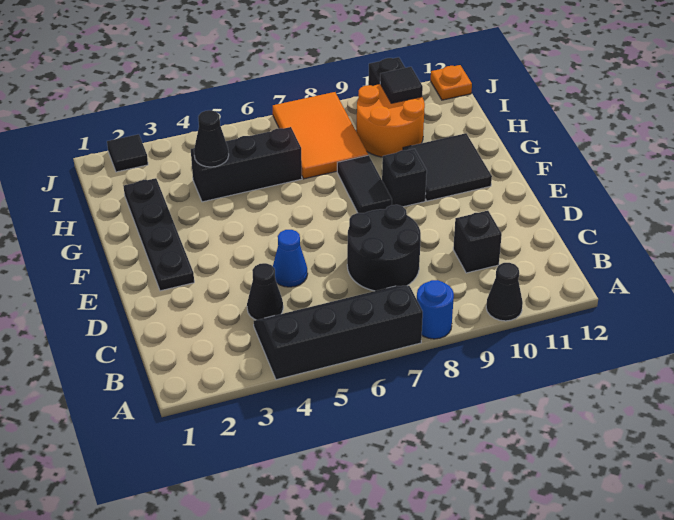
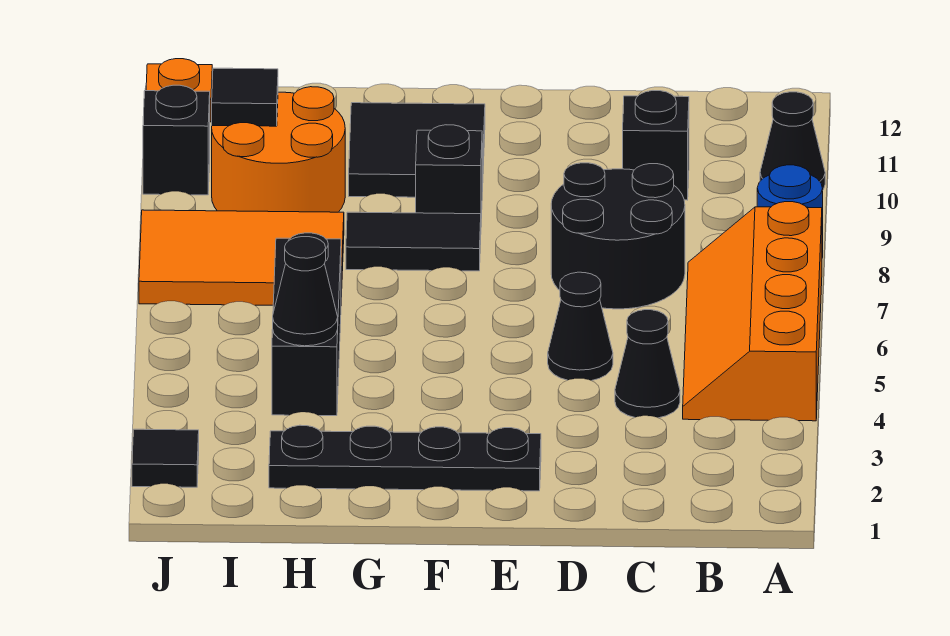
black slope A4:B7 level 1 top A -> orange slope A4:B7 level 1 top A
blue cone D5 level 1 -> black cone D5 level 1

